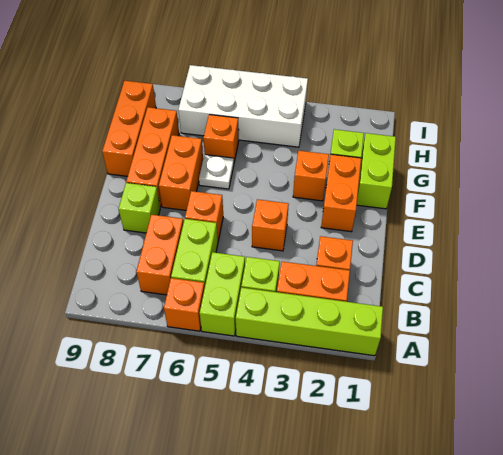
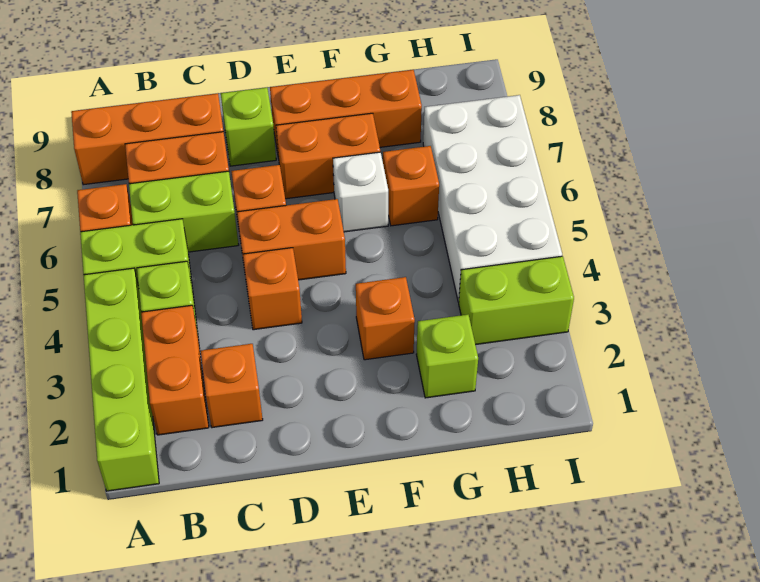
orange brick E2:F2 level 1 -> orange brick D5:E5 level 1
lime brick F1:G1 level 1 -> lime brick H3:I3 level 1
white plate F6 level 1 -> white brick F6 level 1
orange brick F9:H9 level 1 -> orange brick A8:C8 level 1

